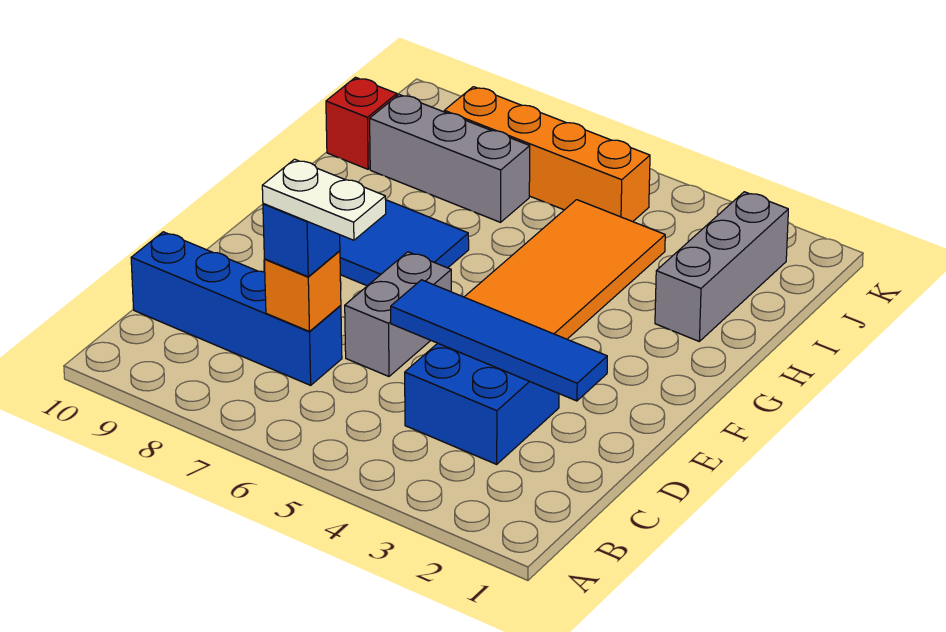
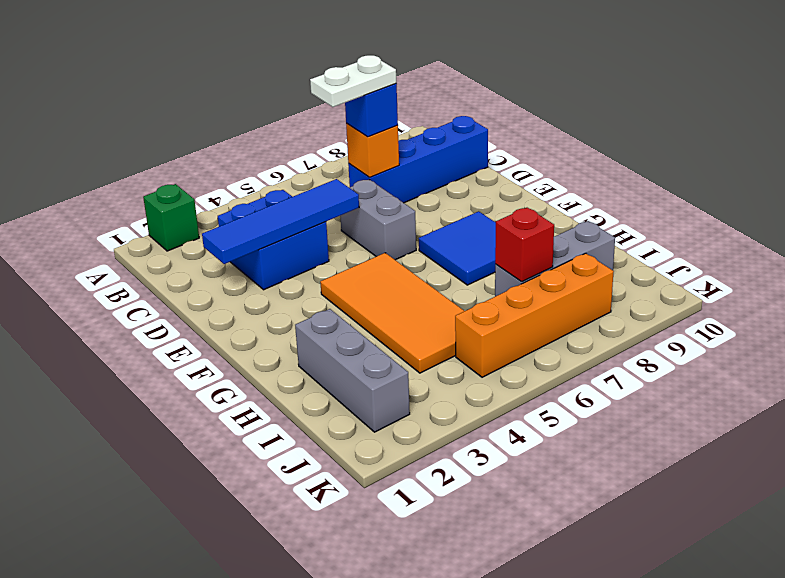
none -> green brick A2 level 1
red brick I10 level 1 -> red brick I7 level 2

